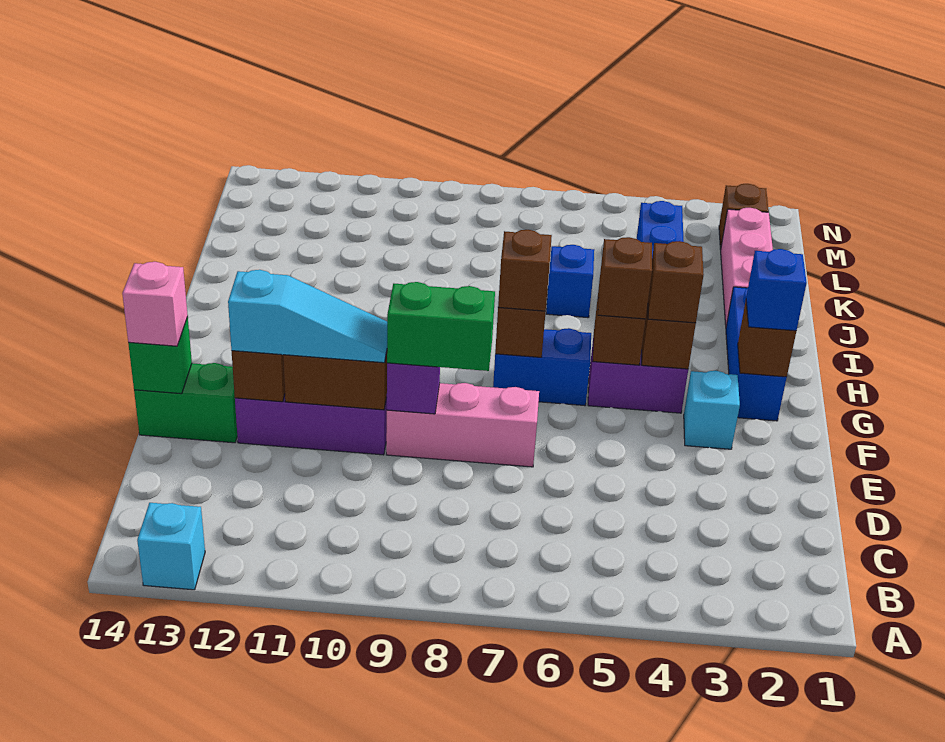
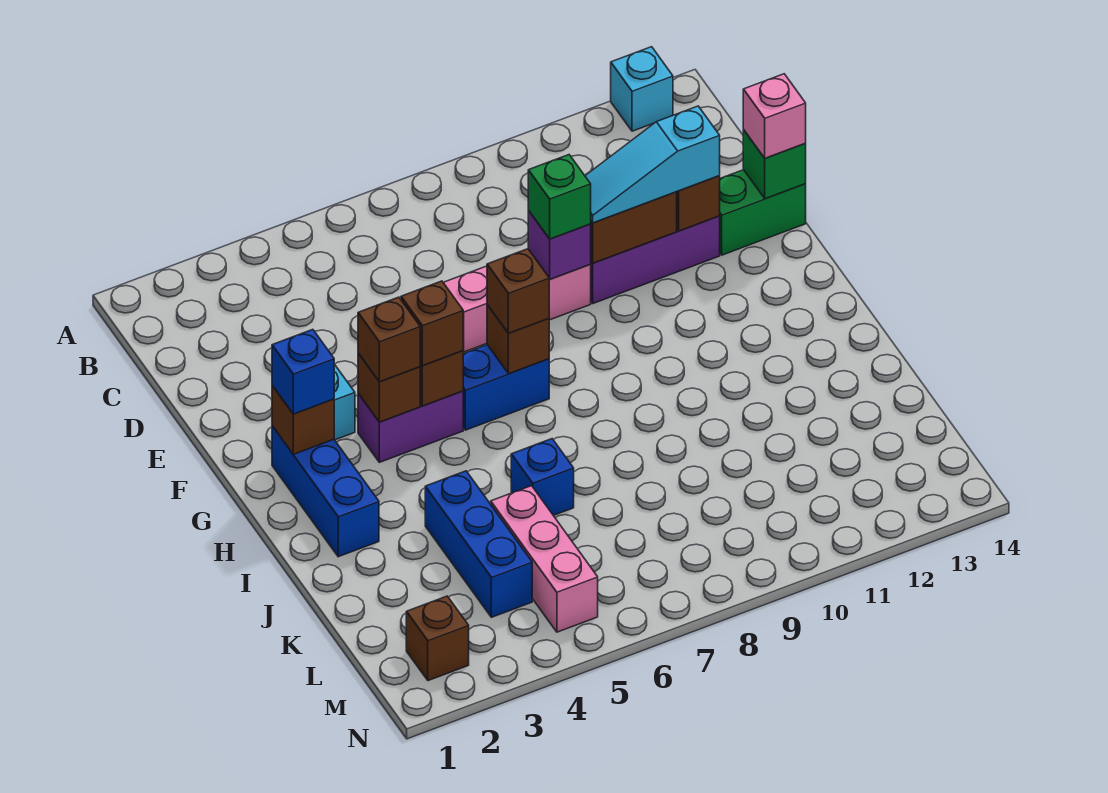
green brick E8:E9 level 3 -> green brick E9 level 3
pink brick J2:L2 level 1 -> pink brick K5:M5 level 1

